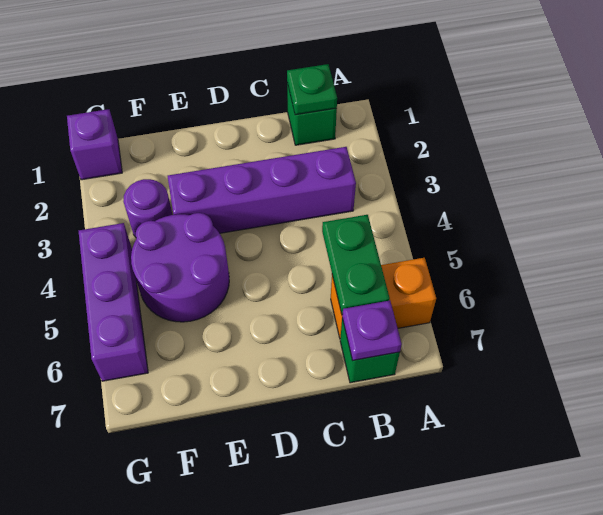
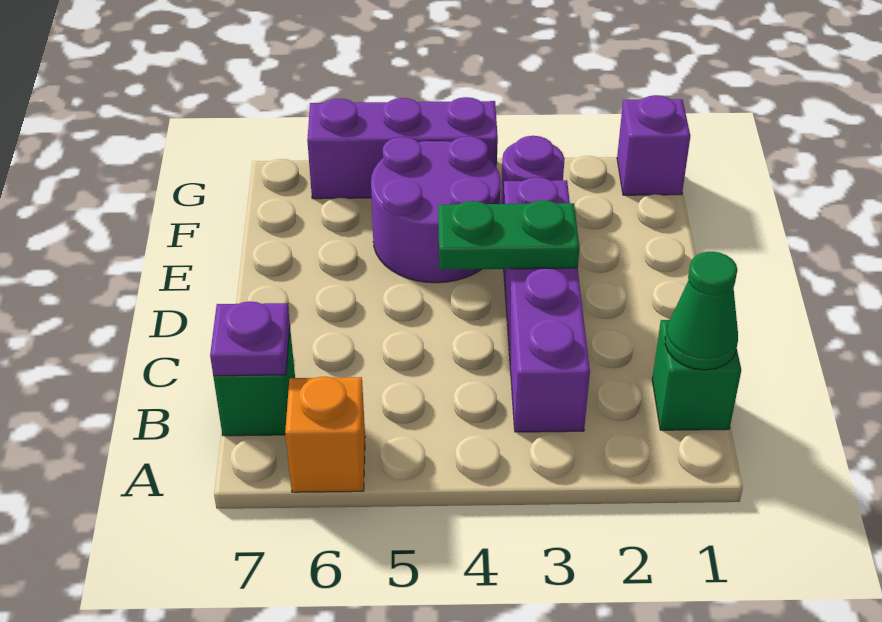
orange brick A6:B6 level 1 -> orange brick A6 level 1
green plate B1 level 2 -> green cone B1 level 2
green plate B5:B6 level 2 -> green plate D3:D4 level 2

